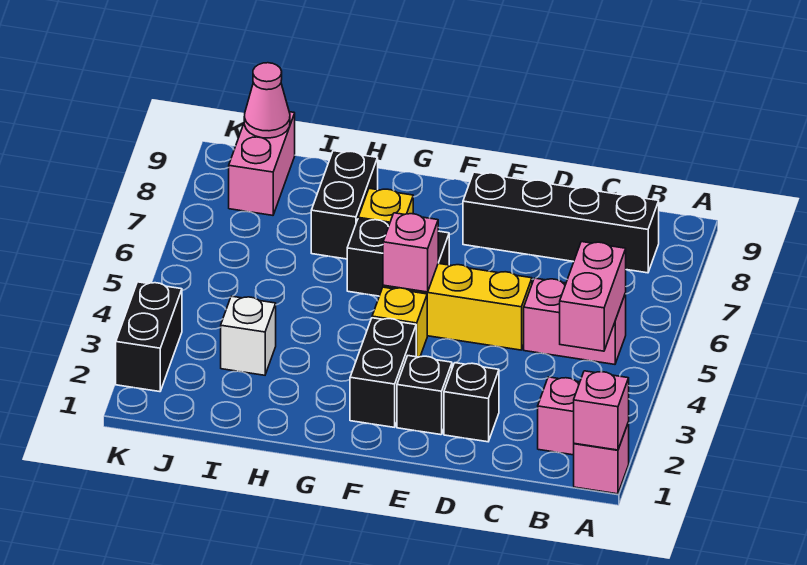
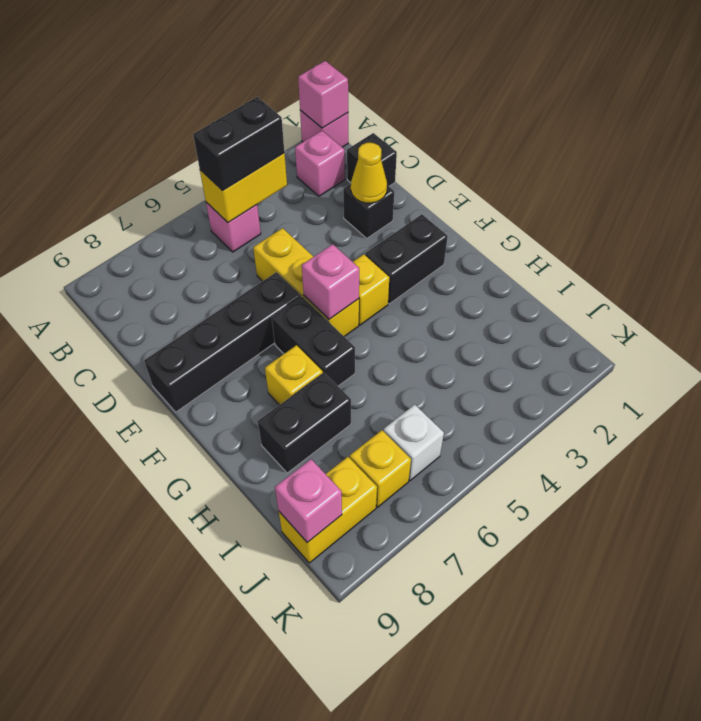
pink brick B4:B5 level 2 -> yellow brick B4:B5 level 2
pink brick B5:C5 level 1 -> pink brick B5 level 1
black brick B8:E8 level 1 -> black brick E6:E9 level 1
none -> yellow cone D2 level 2
black brick E2 level 1 -> black brick C1 level 1
white brick I3 level 1 -> white brick J6 level 1
none -> yellow brick J7 level 1
pink brick J8:J9 level 1 -> yellow brick J8:J9 level 1
pink cone J9 level 2 -> pink brick J9 level 2
black brick K2:K3 level 1 -> black brick B4:B5 level 3

